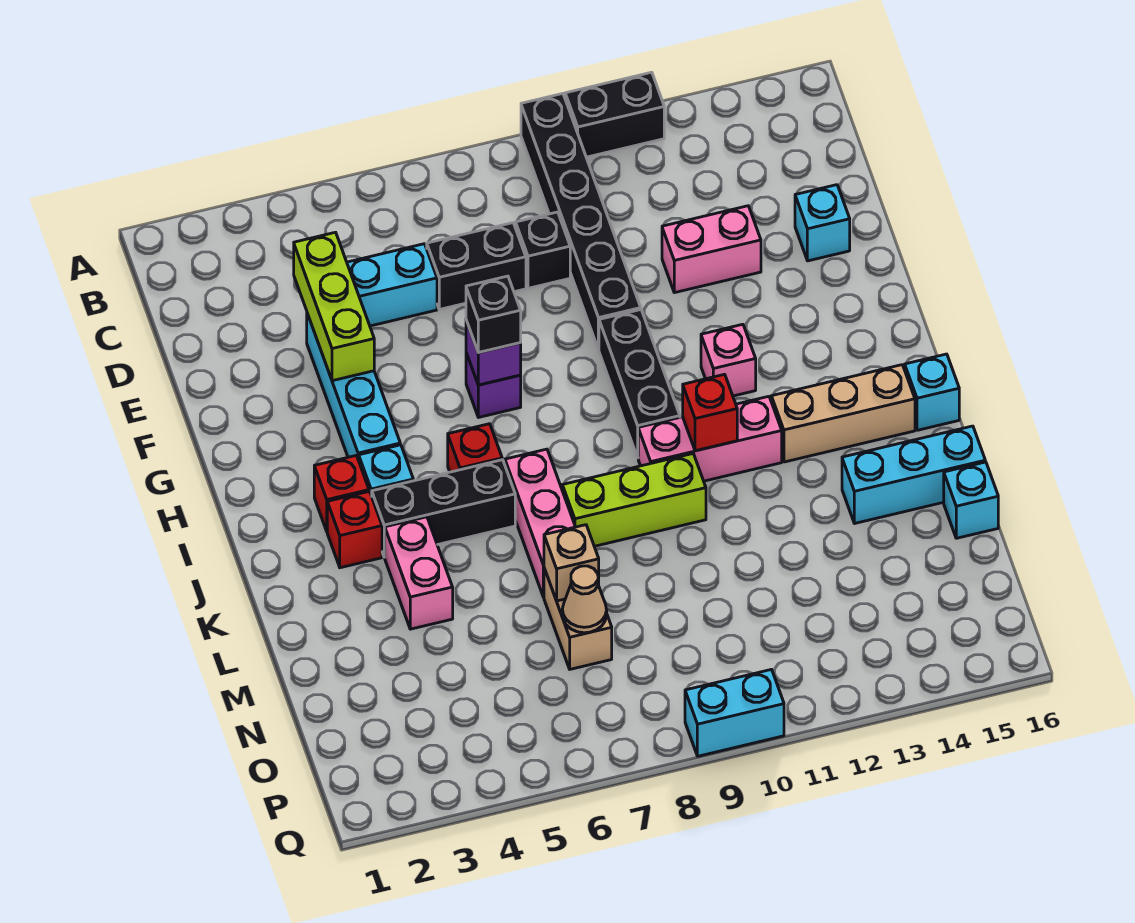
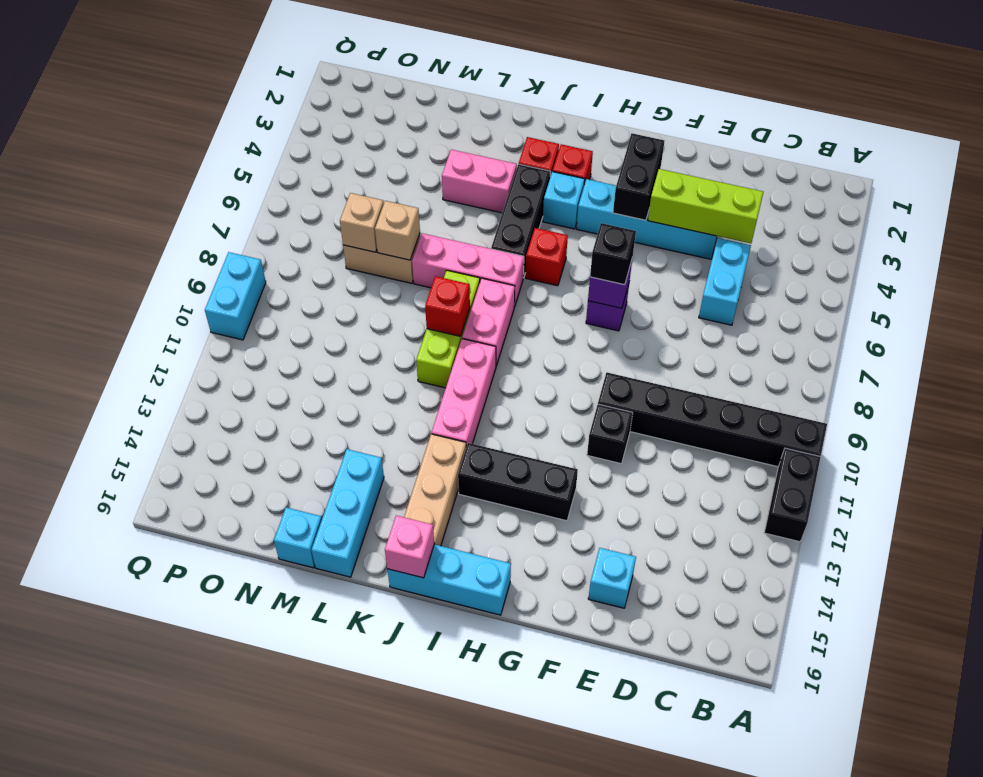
black brick D7:D8 level 1 -> black brick G3:G4 level 2
black brick D9 level 1 -> black brick F11 level 1
pink brick E12:E13 level 1 -> pink brick J8:J9 level 1
black brick G10:I10 level 1 -> black brick G13:I13 level 1
pink brick H12 level 1 -> pink brick J16 level 2
red brick J11 level 2 -> red brick K9 level 2
cyan brick J16 level 1 -> cyan brick H16:J16 level 1
tan cone N7 level 2 -> tan brick N7 level 2

